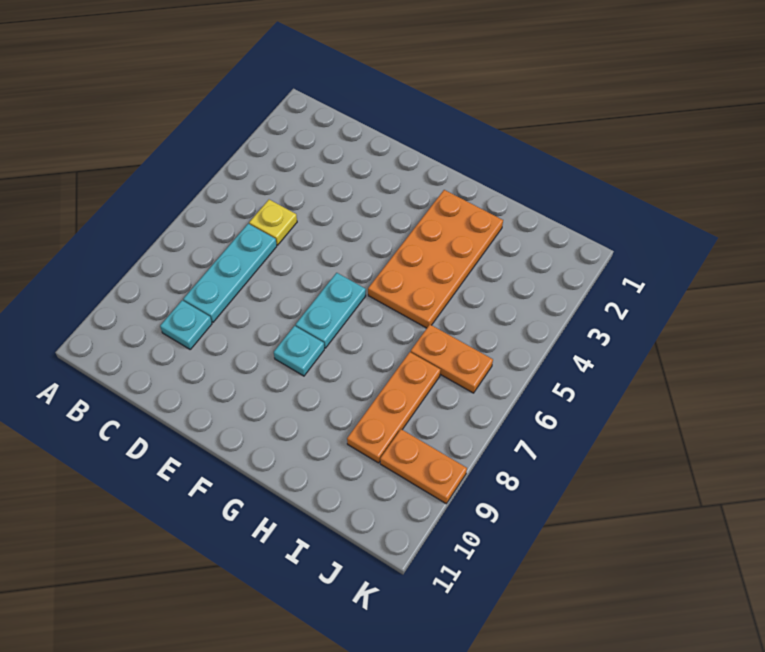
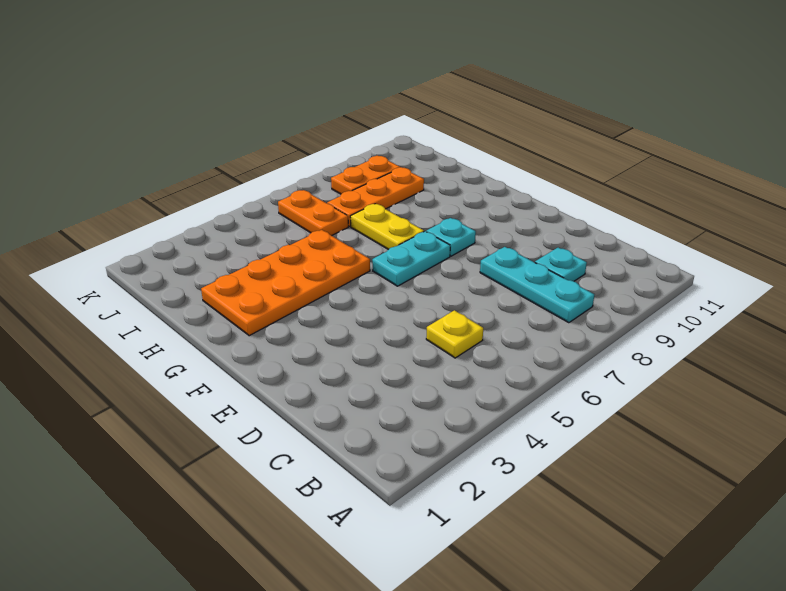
cyan plate C6:C8 level 1 -> cyan plate B8:D8 level 1
none -> yellow plate G7:H7 level 1
orange plate J9:K9 level 1 -> orange plate J8:J9 level 1

